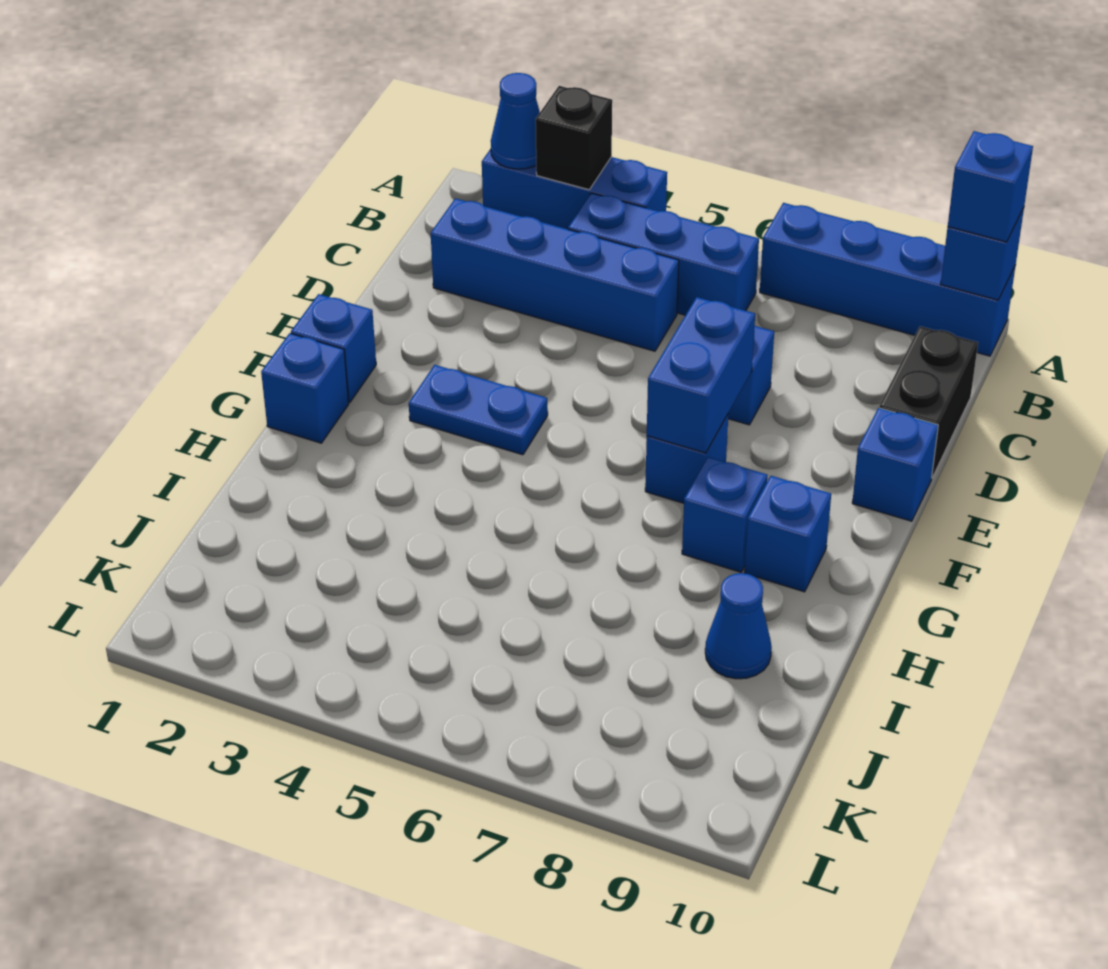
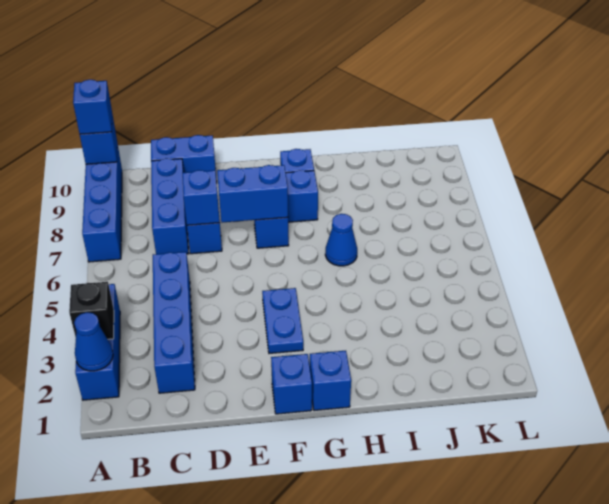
blue brick B4:B6 level 1 -> blue brick C7:C9 level 1
black brick C10:D10 level 1 -> blue brick C10:D10 level 1
blue brick E10 level 1 -> blue brick D7 level 2
blue cone I9 level 1 -> blue cone H6 level 1

